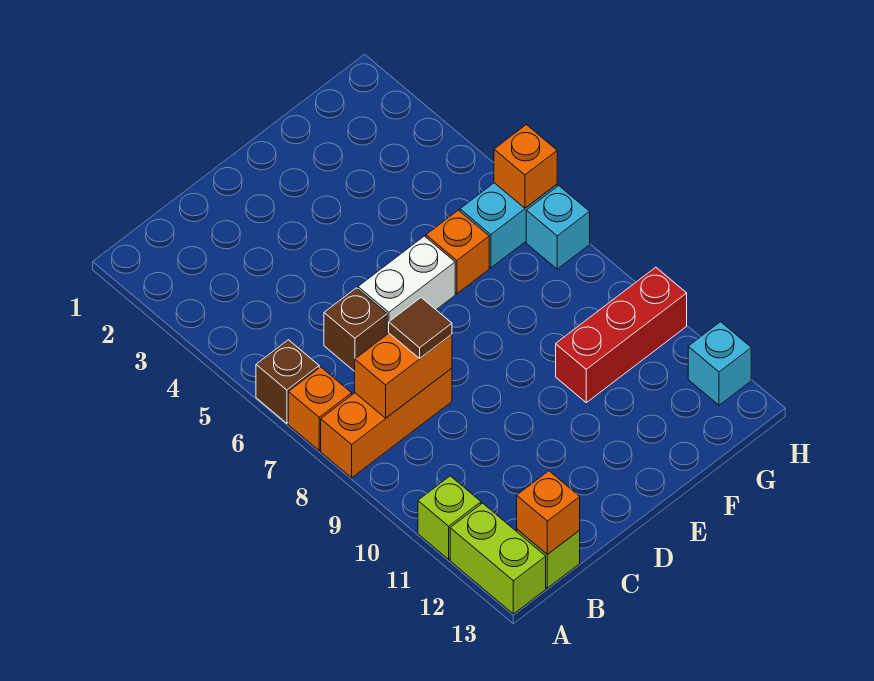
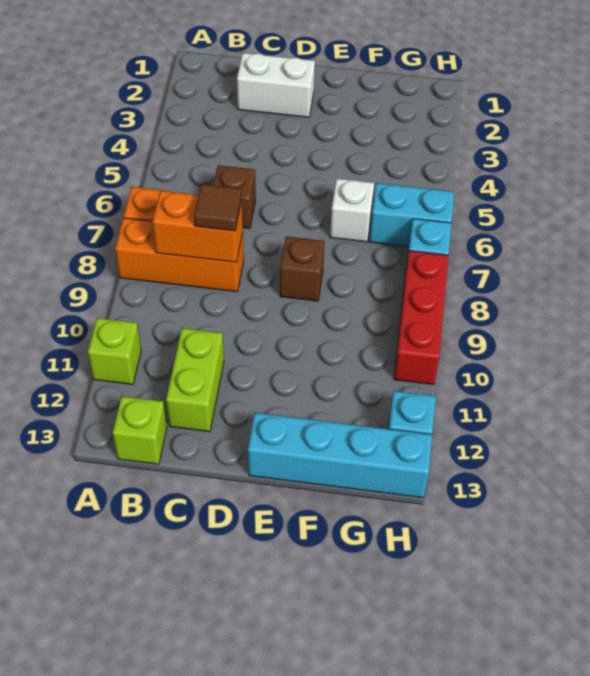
brown brick A6 level 1 -> brown brick E8 level 1
lime brick A12:A13 level 1 -> lime brick C11:C12 level 1
orange brick B13 level 2 -> none
white brick D6:E6 level 1 -> white brick C2:D2 level 1
none -> cyan brick E13:H13 level 1
orange brick F6 level 1 -> white brick F6 level 1
red brick F10:H10 level 1 -> red brick H8:H10 level 1
orange brick H6 level 2 -> none

